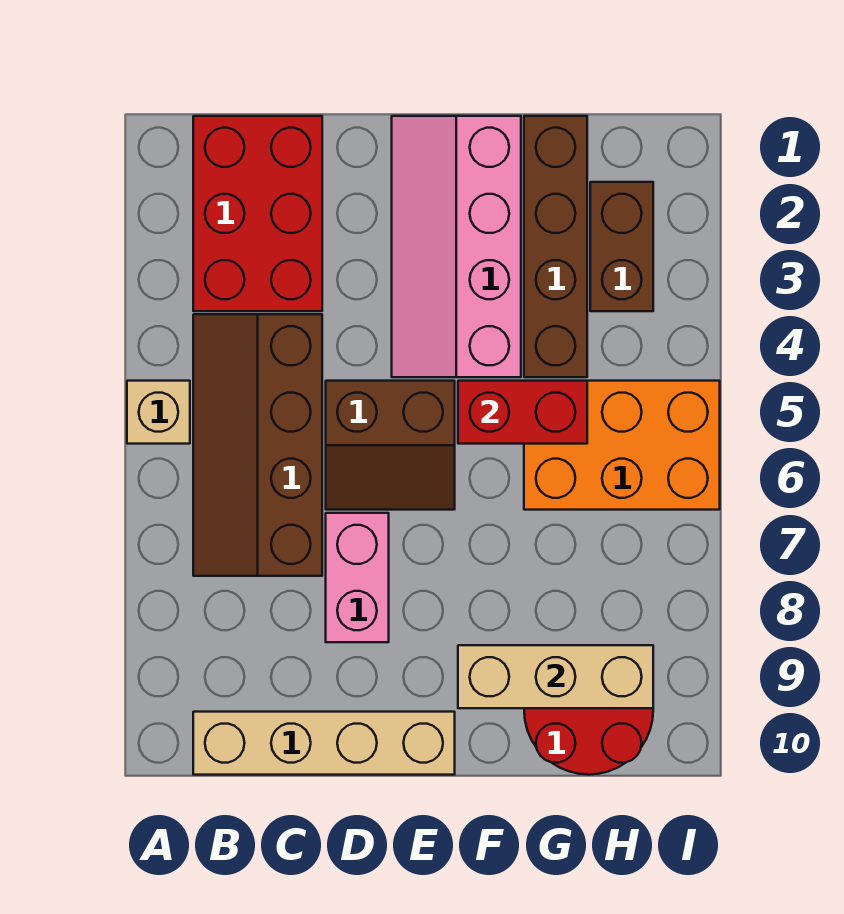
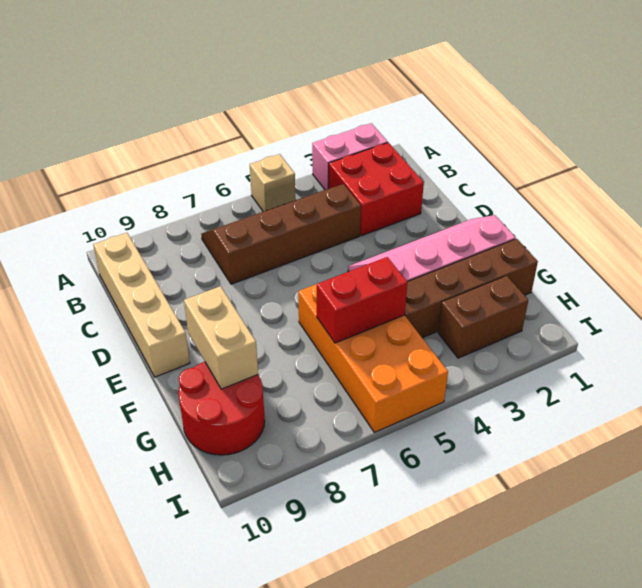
red brick B1:C3 level 1 -> red brick B2:C3 level 1
brown slope D5:E6 level 1 top 5 -> none
pink brick D7:D8 level 1 -> pink brick A2:A3 level 1
red brick F5:G5 level 2 -> red brick G5:G6 level 2
tan brick F9:H9 level 2 -> tan brick F9:G9 level 2
orange brick G5:I6 level 1 -> orange brick F5:I6 level 1

